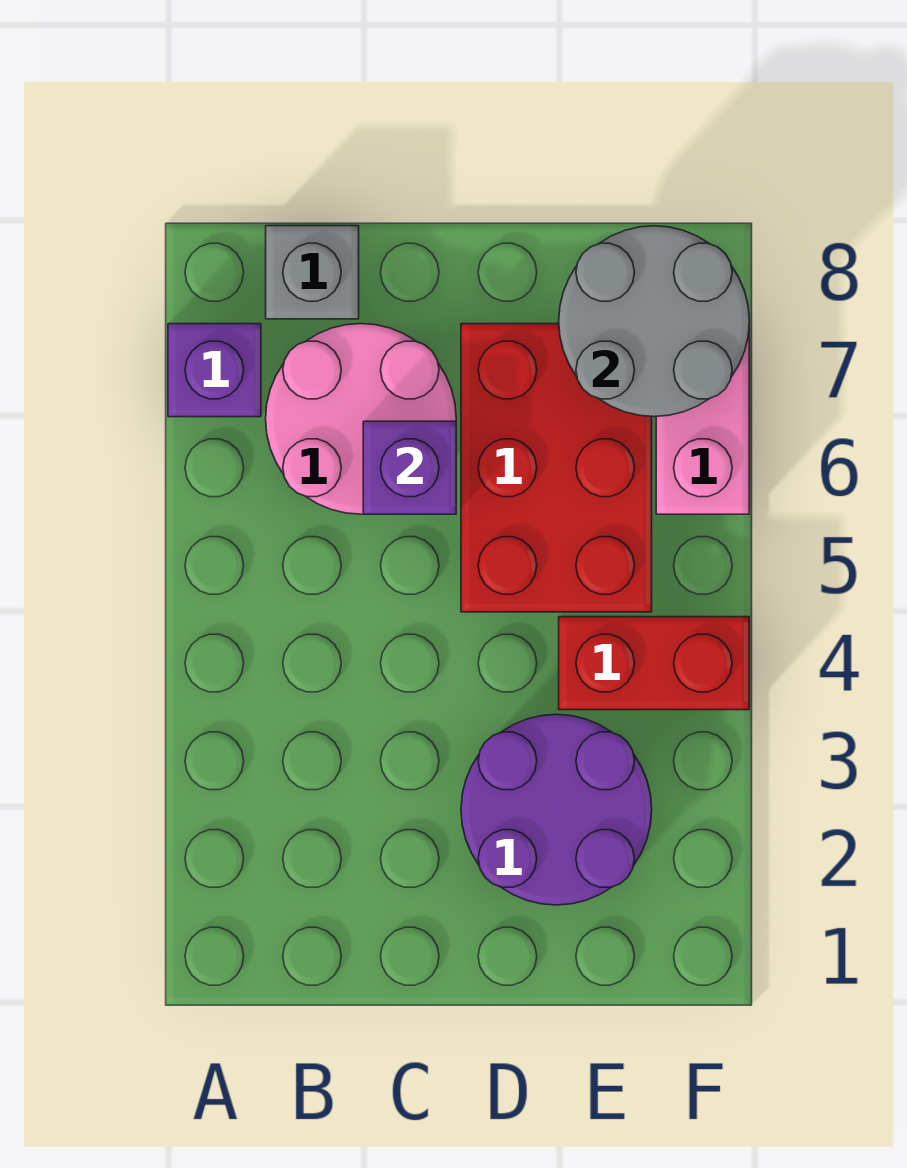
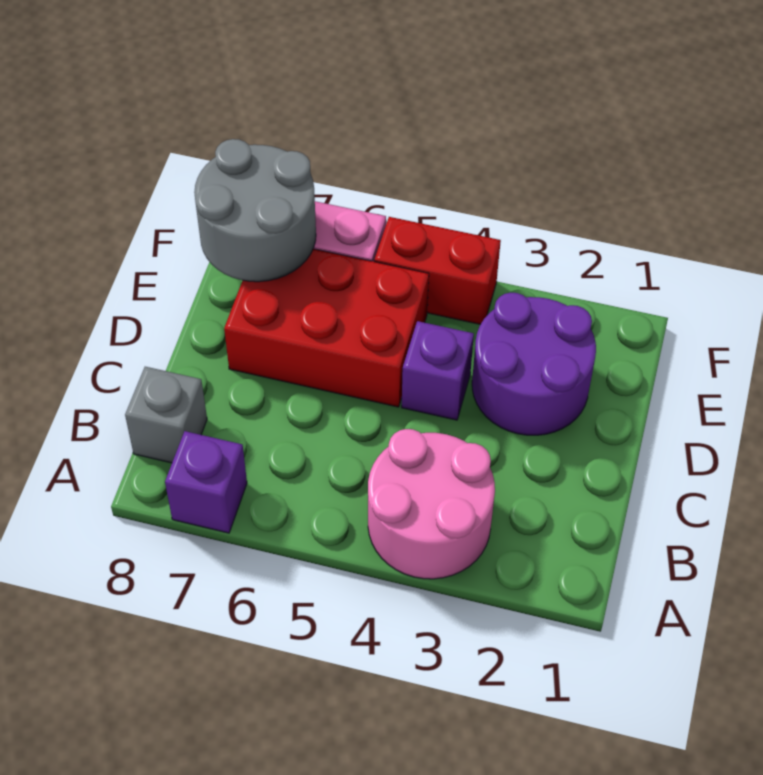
pink round brick B6:C7 level 1 -> pink round brick A3:B4 level 1
purple brick C6 level 2 -> purple brick D4 level 1
red brick E4:F4 level 1 -> red brick F4:F5 level 1

